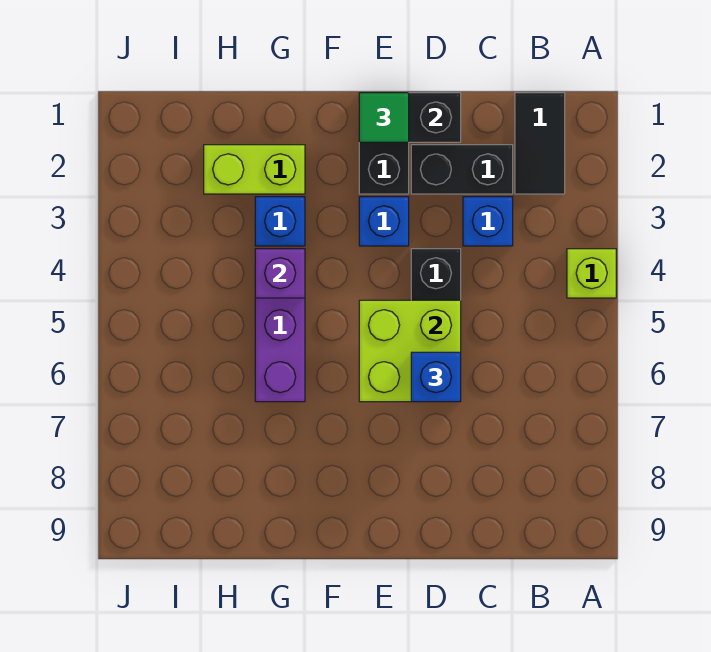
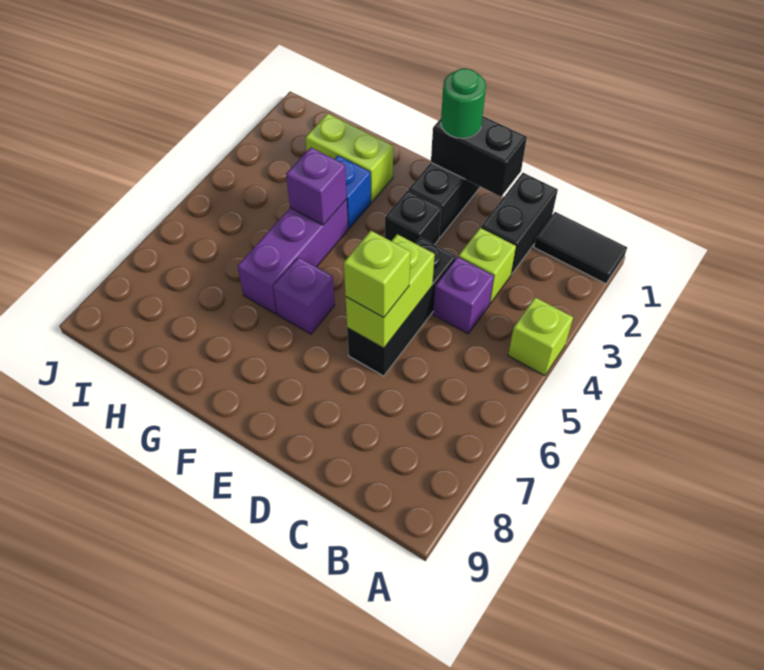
black tile B1:B2 level 1 -> black tile A1:B1 level 1
black brick C2:D2 level 1 -> black brick C1:C2 level 1
blue brick C3 level 1 -> lime brick C3 level 1
none -> purple brick C4 level 1
lime brick D5:E6 level 2 -> lime brick D5:D6 level 2
blue brick D6 level 3 -> lime brick D6 level 3
green tile E1 level 3 -> green round brick E1 level 3
blue brick E3 level 1 -> black brick E3 level 1
none -> purple brick F6 level 1

